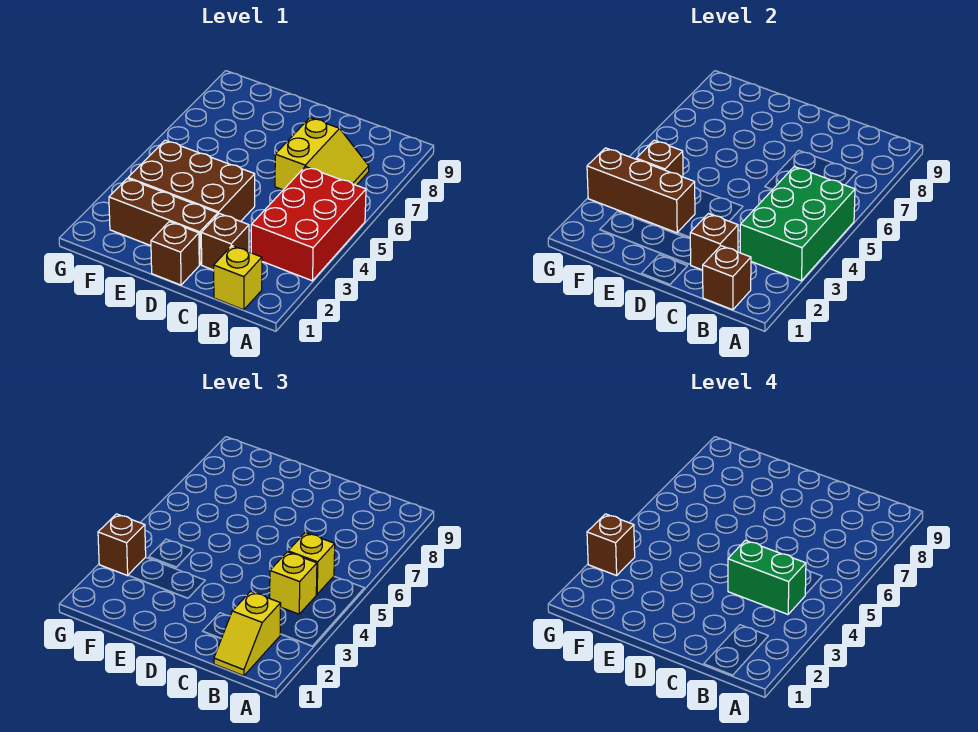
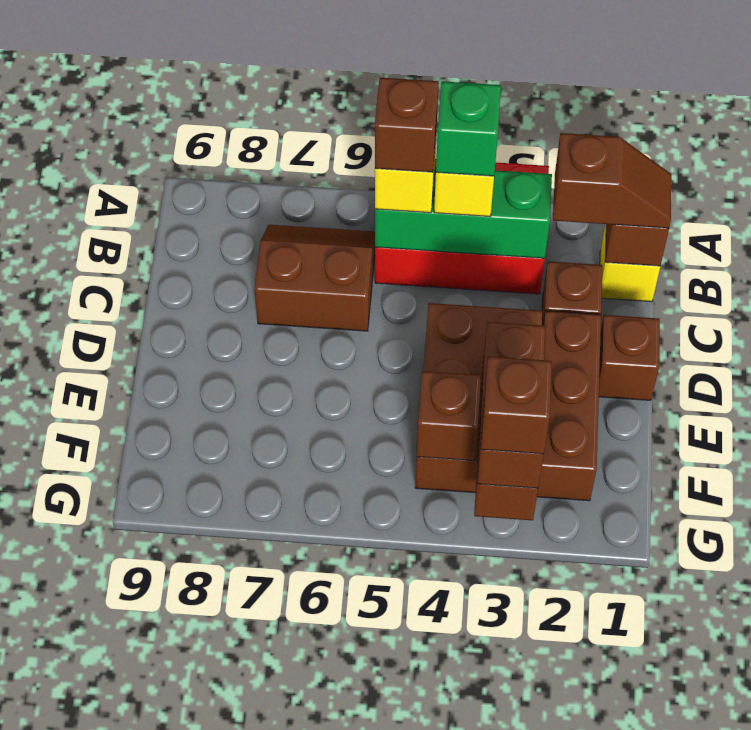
green brick A3:B5 level 2 -> green brick B3:B5 level 2
yellow slope B1:B2 level 3 top 2 -> brown slope B1:B2 level 3 top 2
green brick B4:C4 level 4 -> green brick B4 level 4
yellow slope B6:C7 level 1 top C -> brown slope B6:C7 level 1 top C
brown brick C2 level 2 -> brown brick B5 level 4

